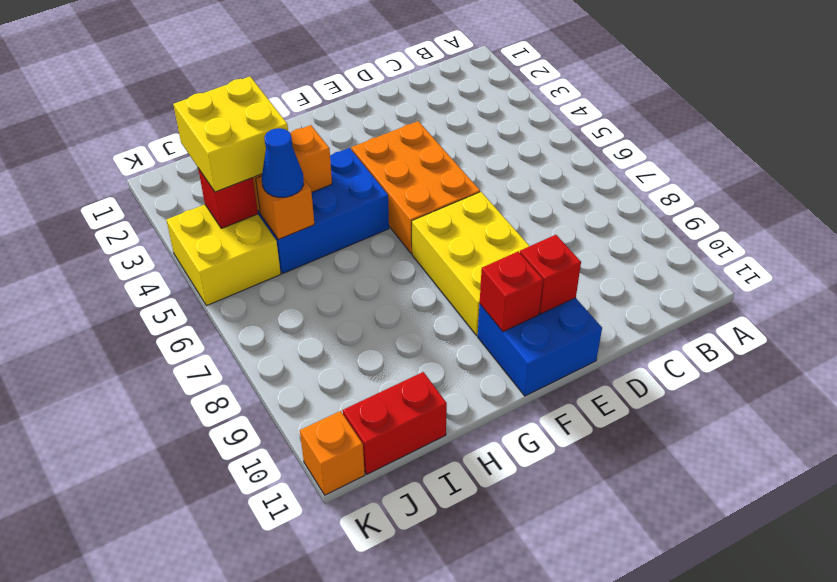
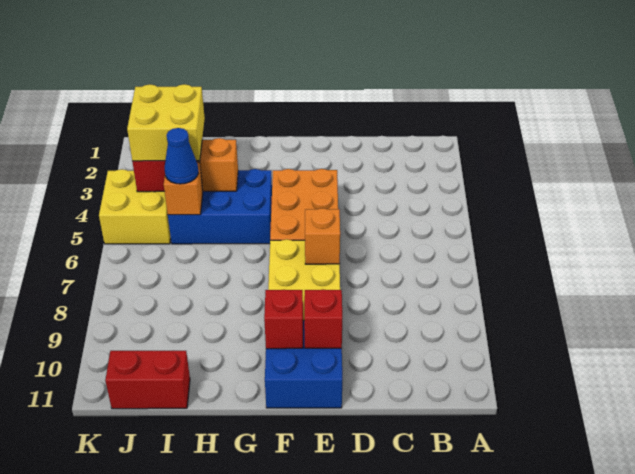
orange brick K11 level 1 -> orange brick E7 level 2

